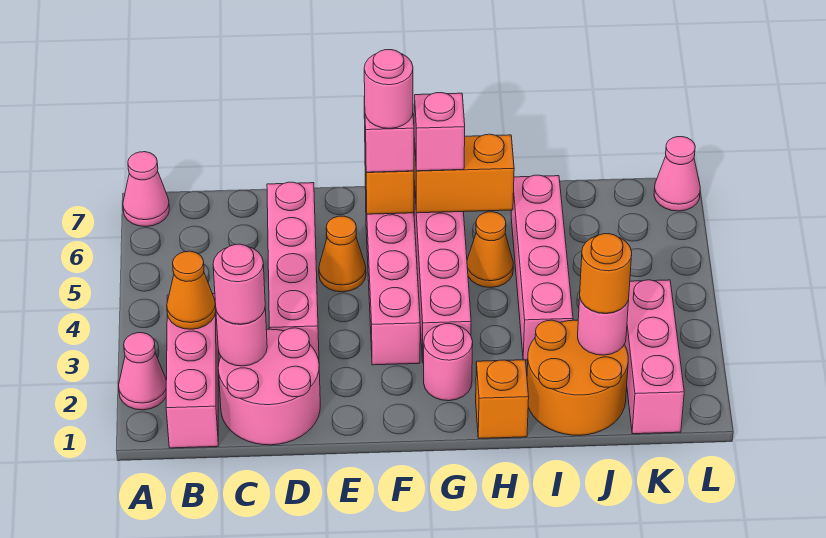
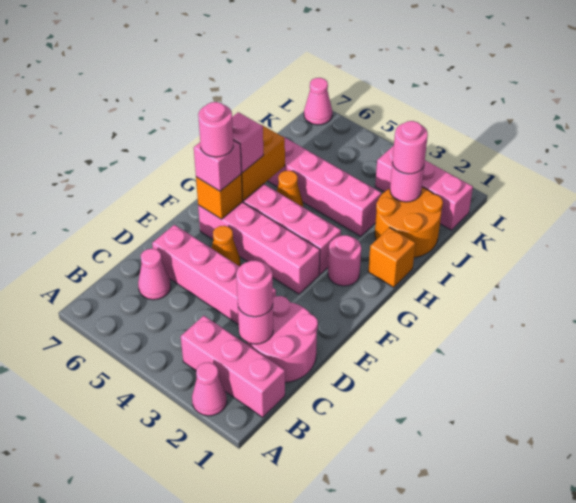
pink cone A7 level 1 -> pink cone C6 level 1
orange cone B3 level 2 -> none
orange round brick J2 level 3 -> pink round brick J2 level 3

